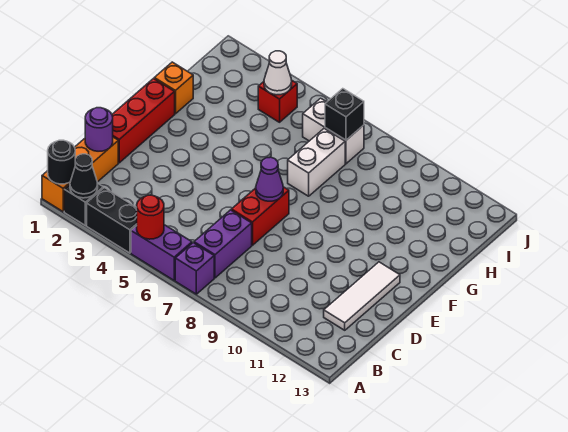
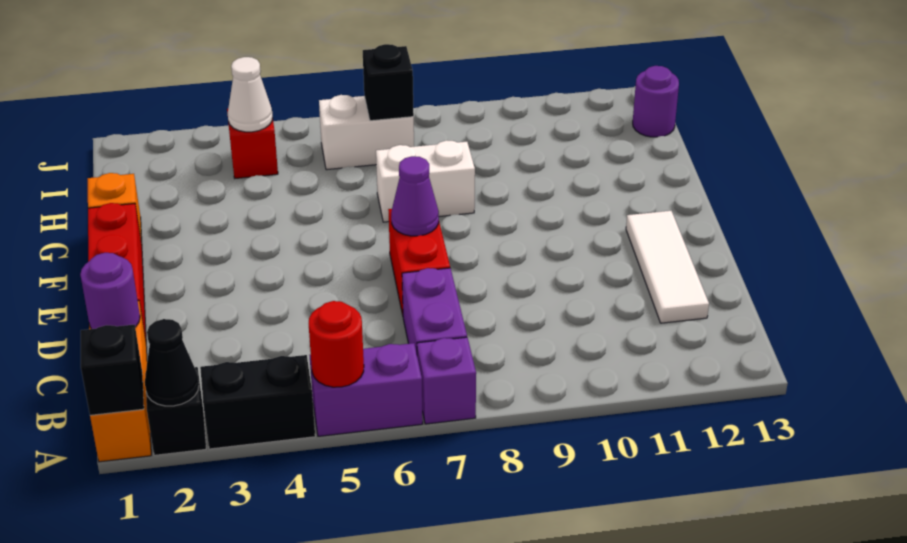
black round brick A1 level 2 -> black brick A1 level 2
white brick G7:H7 level 1 -> white brick G7:G8 level 1
none -> purple round brick I13 level 1

